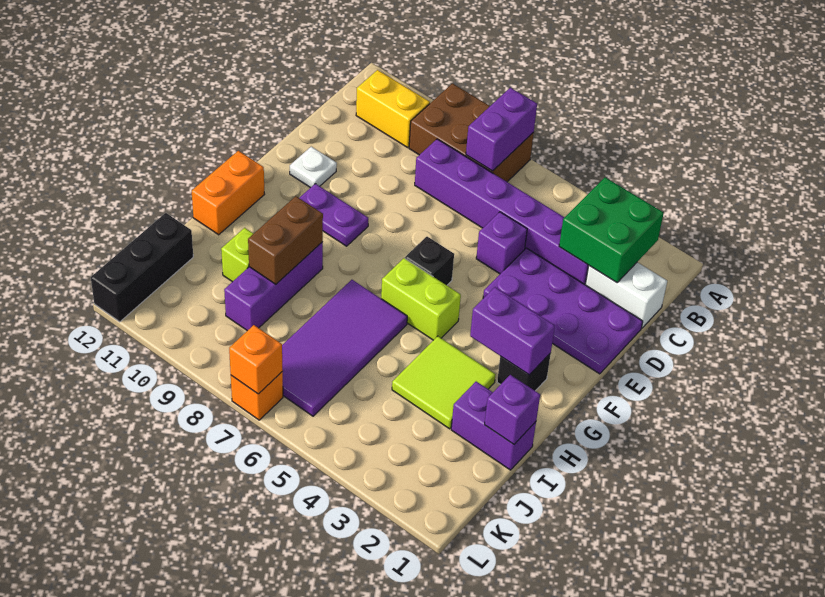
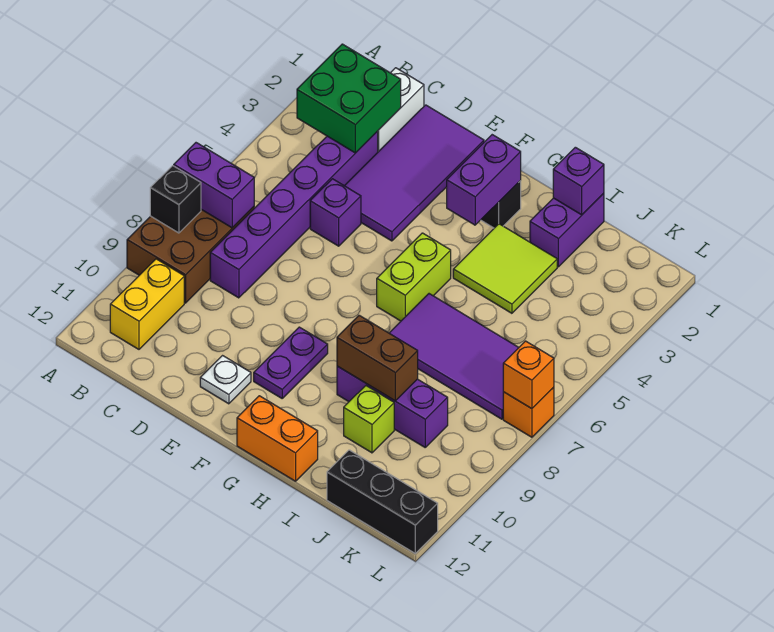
purple plate D1:E4 level 1 -> purple tile D1:E4 level 1
black brick F6 level 1 -> black brick A8 level 2

